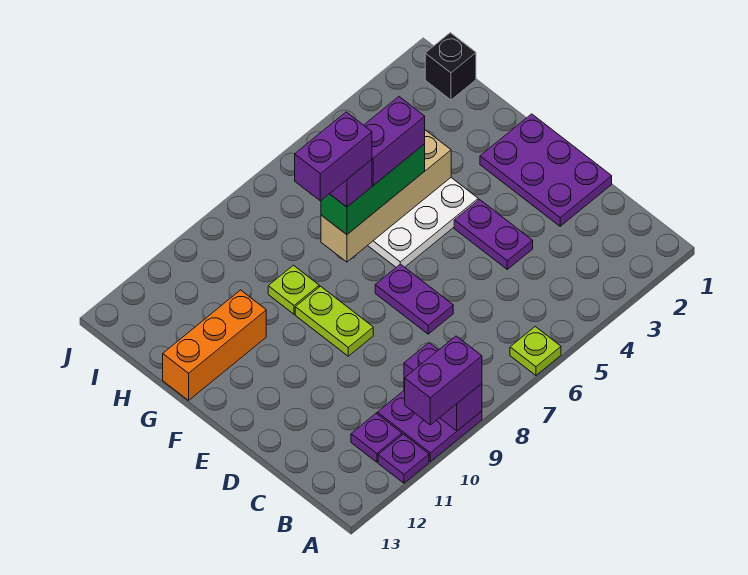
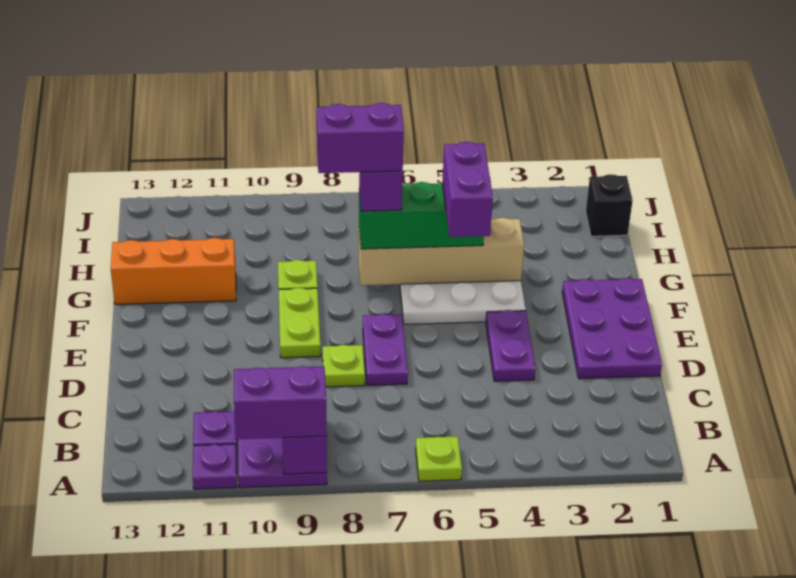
none -> lime plate D8 level 1
purple brick G5:G6 level 4 -> purple brick F5:G5 level 4

